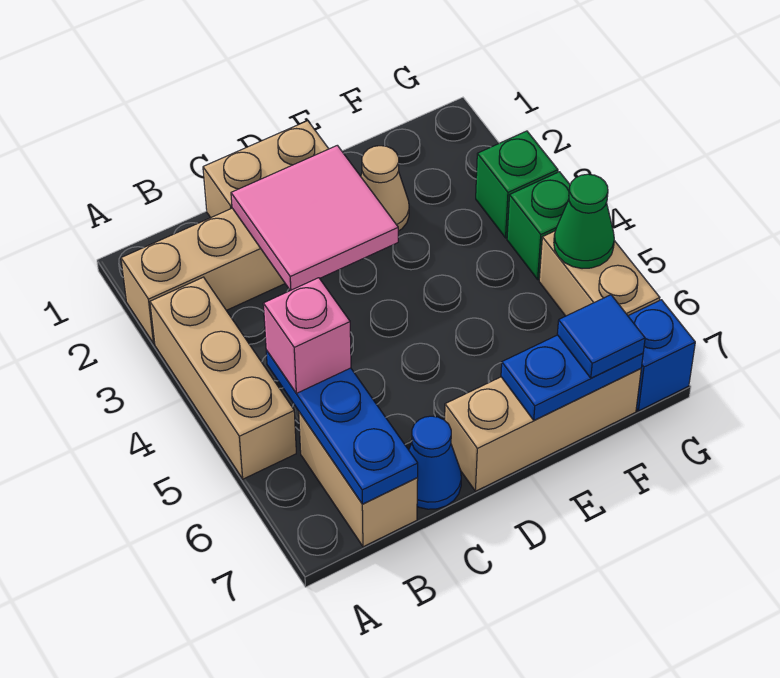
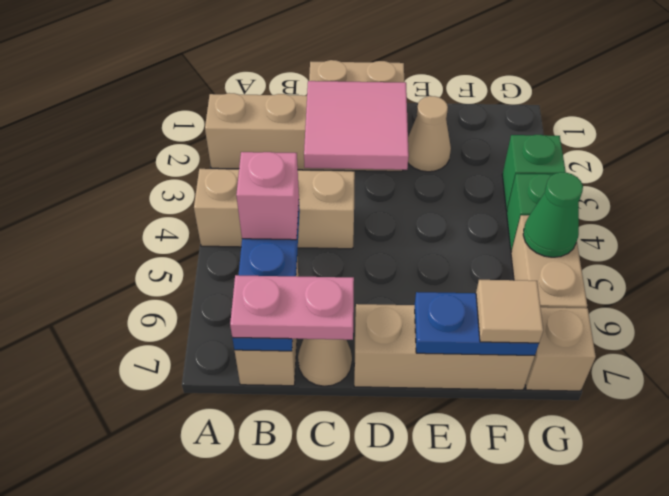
tan brick A3:A5 level 1 -> tan brick A4:C4 level 1
none -> pink plate B7:C7 level 3
blue cone C7 level 1 -> tan cone C7 level 1
blue tile F7 level 3 -> tan tile F7 level 3
blue brick G7 level 1 -> tan brick G7 level 1

